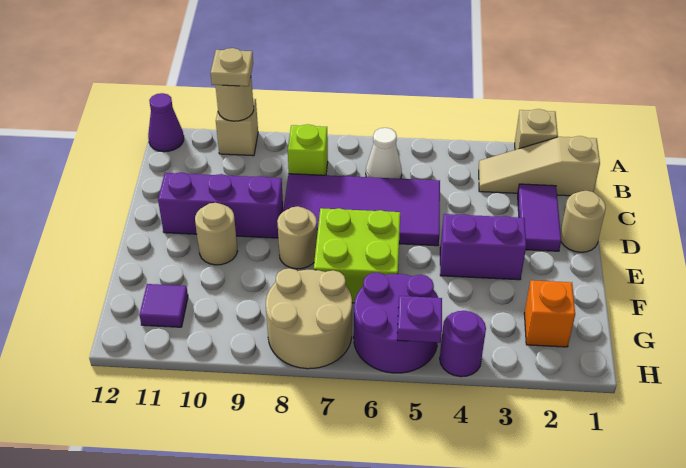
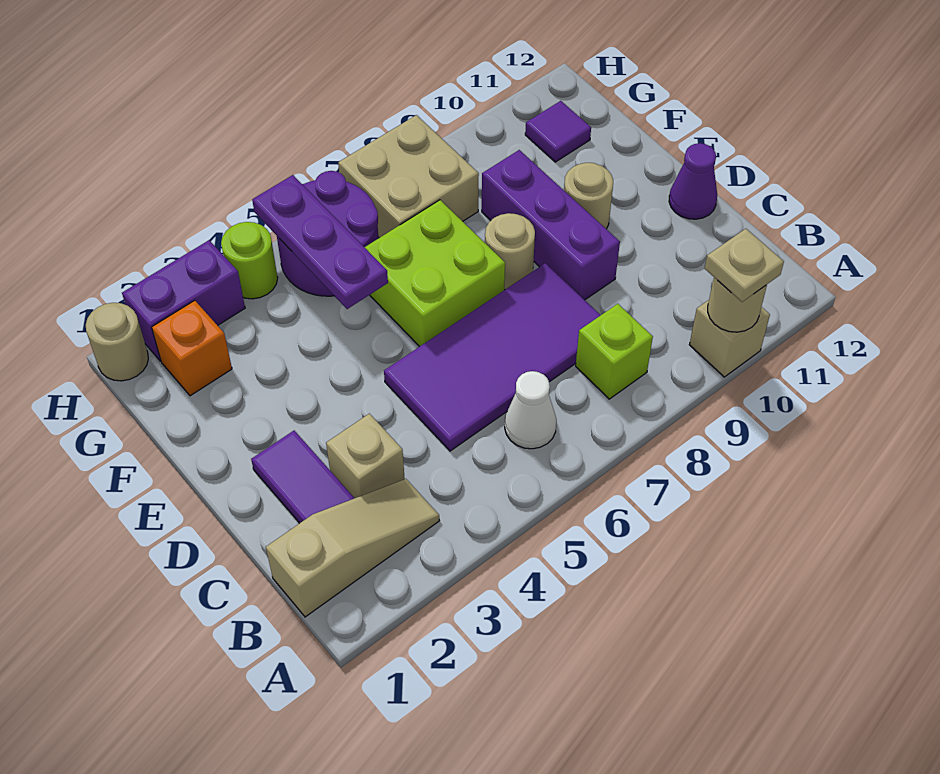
tan brick A2 level 1 -> tan brick C3 level 1
purple cone A12 level 1 -> purple cone D12 level 1
tan round brick D1 level 1 -> tan round brick H1 level 1
purple brick D9:D11 level 1 -> purple brick D9:F9 level 1
purple brick E3:E4 level 1 -> purple brick H2:H3 level 1
tan round brick G7:H8 level 1 -> tan brick G7:H8 level 1
purple round brick H4 level 1 -> lime round brick H4 level 1
purple plate H5 level 2 -> purple plate F5:H5 level 2

